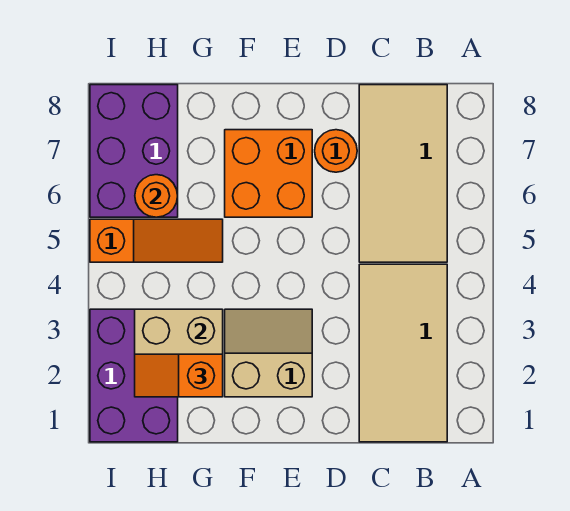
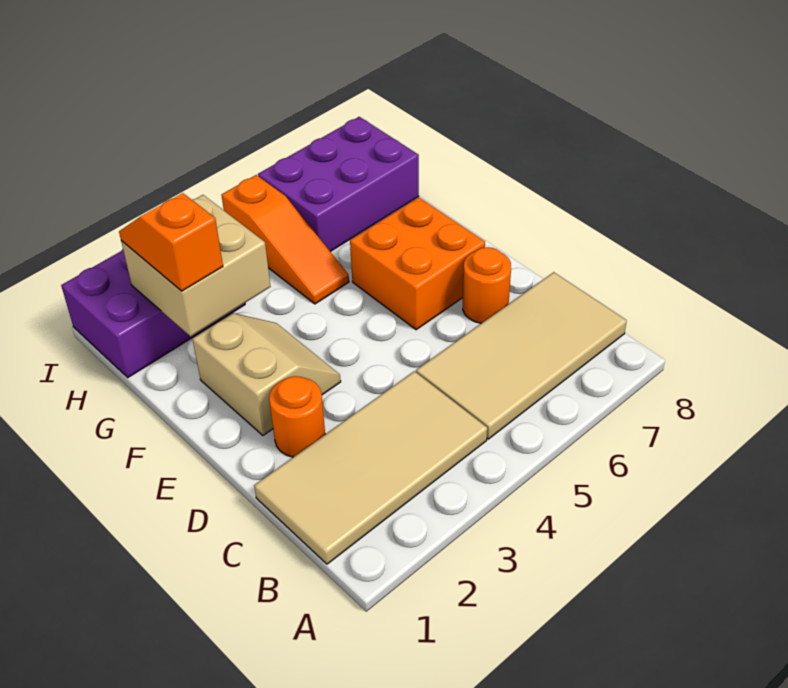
orange round brick H6 level 2 -> orange round brick D2 level 1

